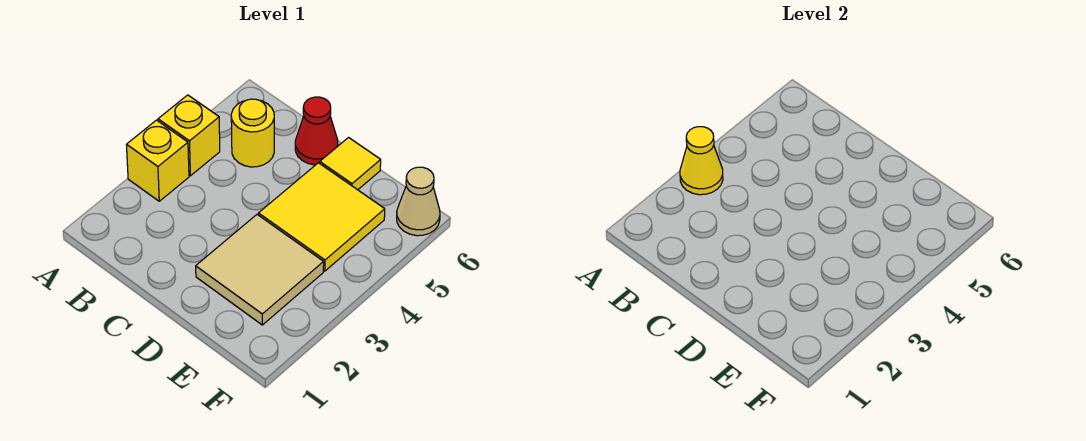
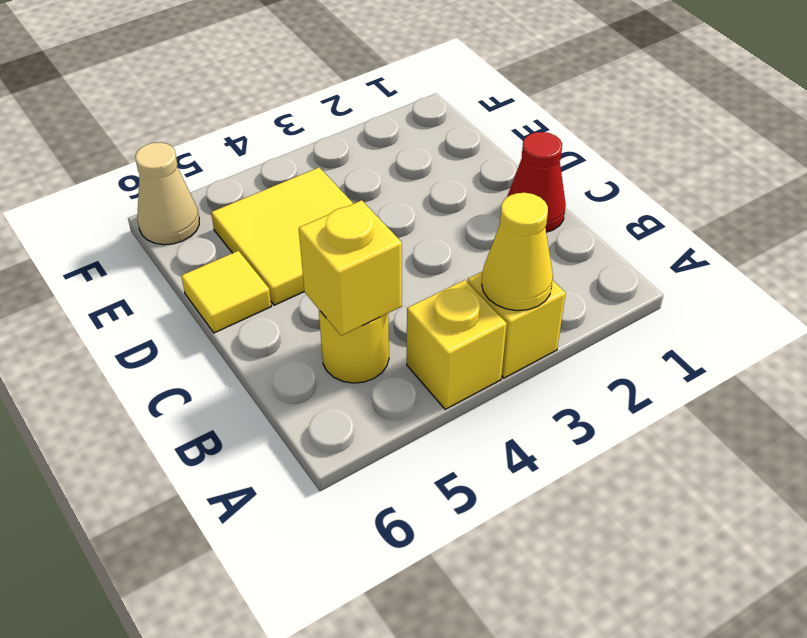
none -> yellow brick B5 level 2
red cone C6 level 1 -> red cone C1 level 1
tan tile D2:E3 level 1 -> none

